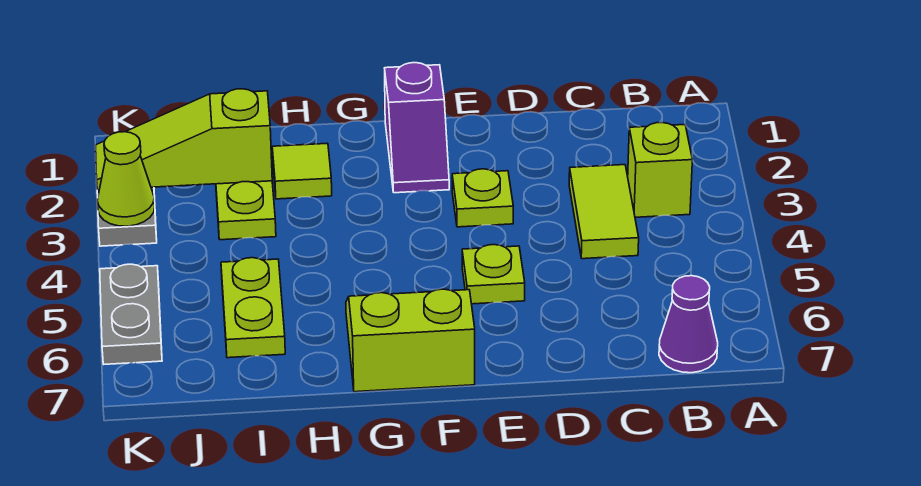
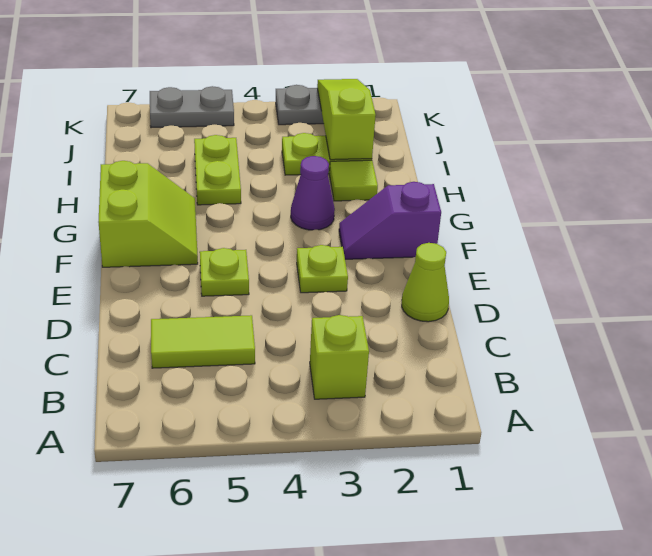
purple cone B7 level 1 -> purple cone G3 level 1
lime tile C3:C4 level 1 -> lime tile C5:C6 level 1
lime plate I5:I6 level 1 -> lime plate H5:I5 level 1
lime cone K3 level 2 -> lime cone D1 level 1

